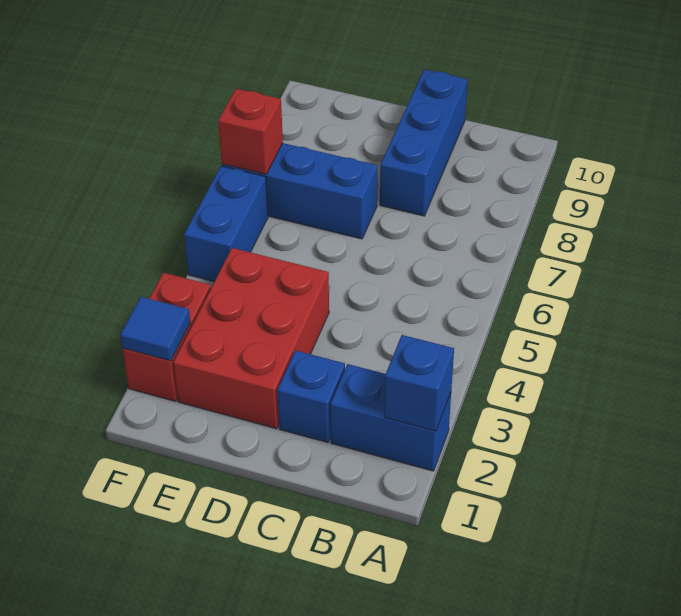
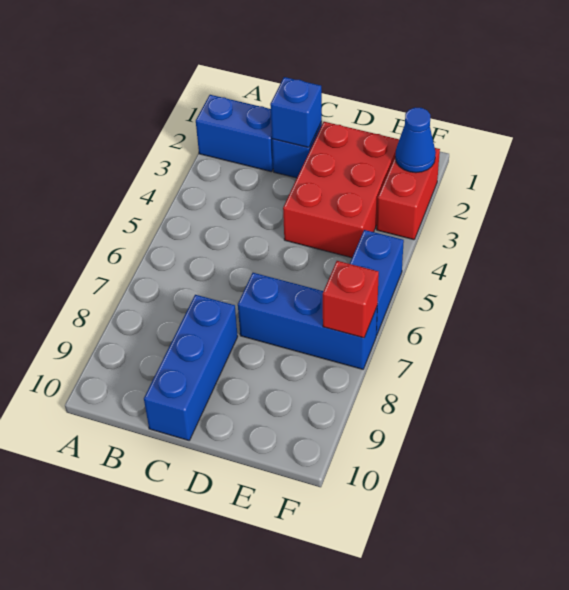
blue brick A2 level 2 -> blue brick C2 level 2
blue tile F2 level 2 -> blue cone F2 level 2

